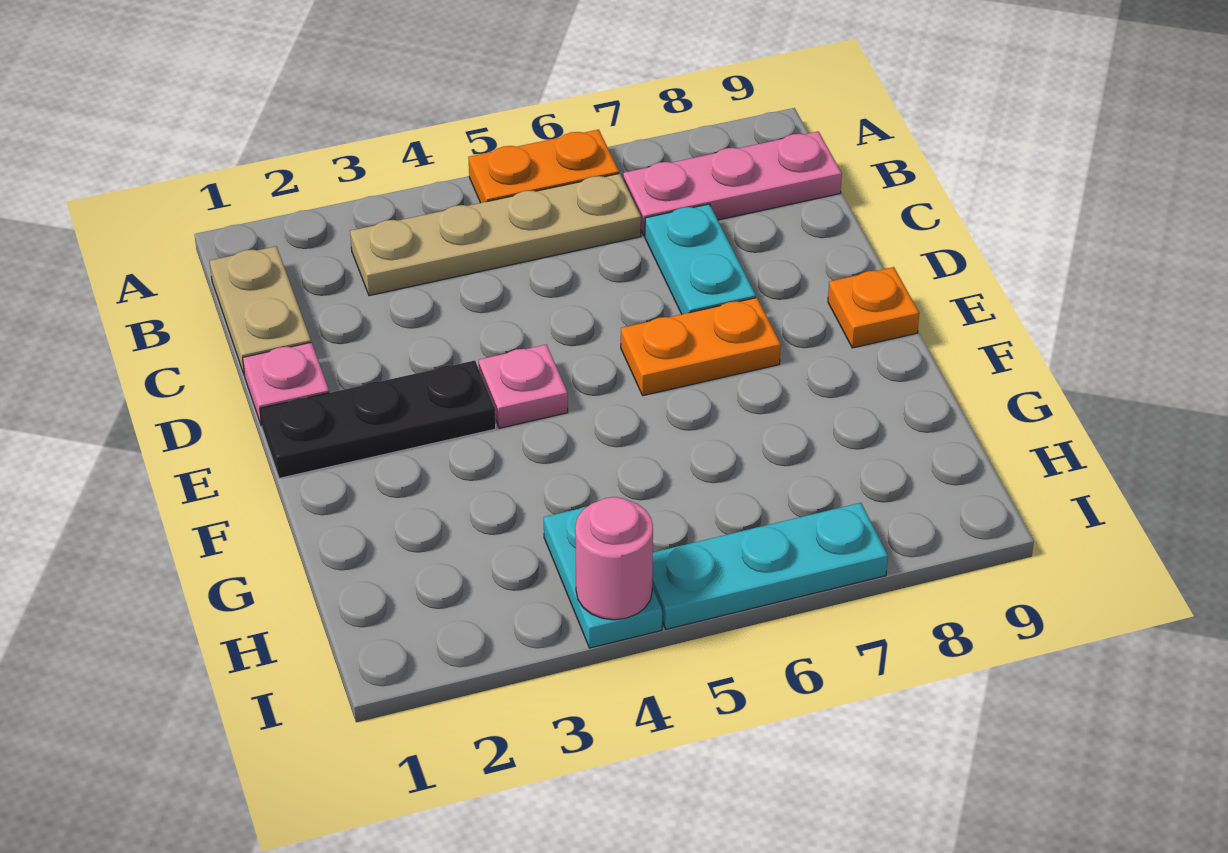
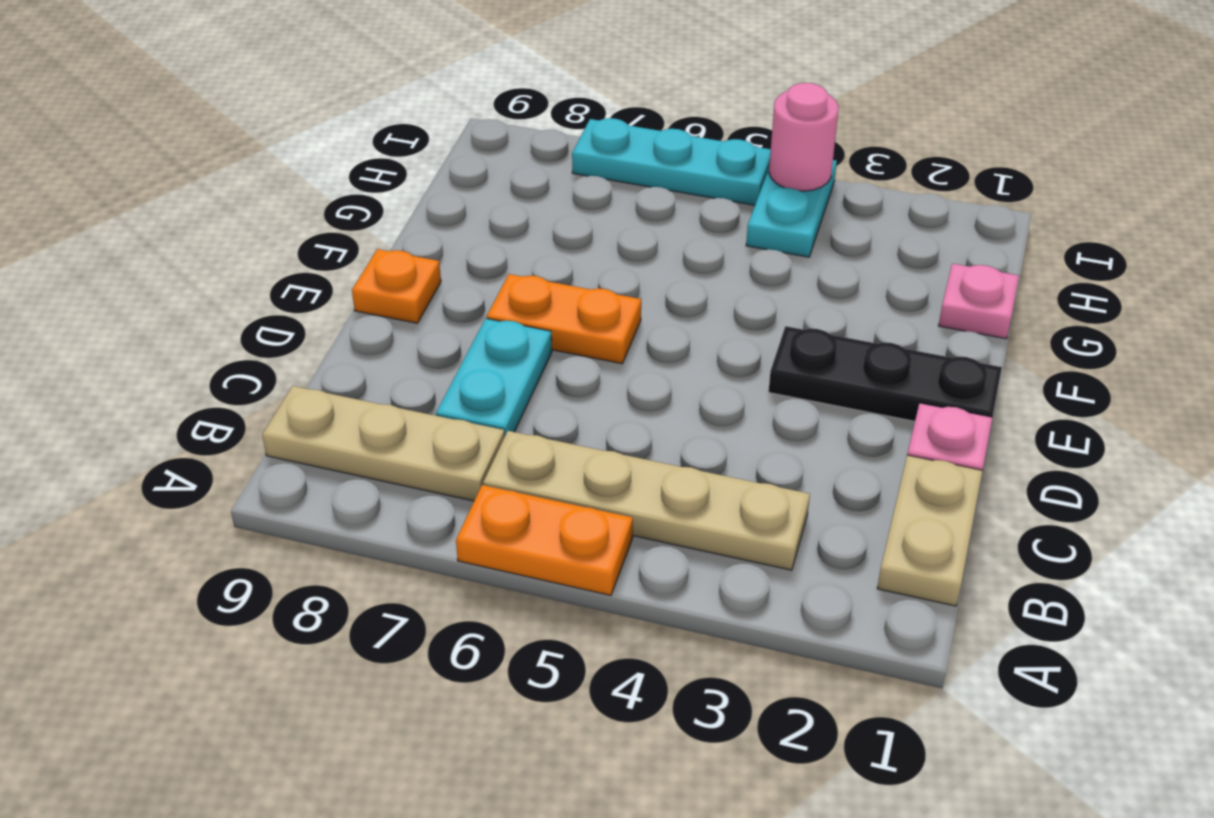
pink plate B7:B9 level 1 -> tan plate B7:B9 level 1
pink plate E4 level 1 -> pink plate G1 level 1

